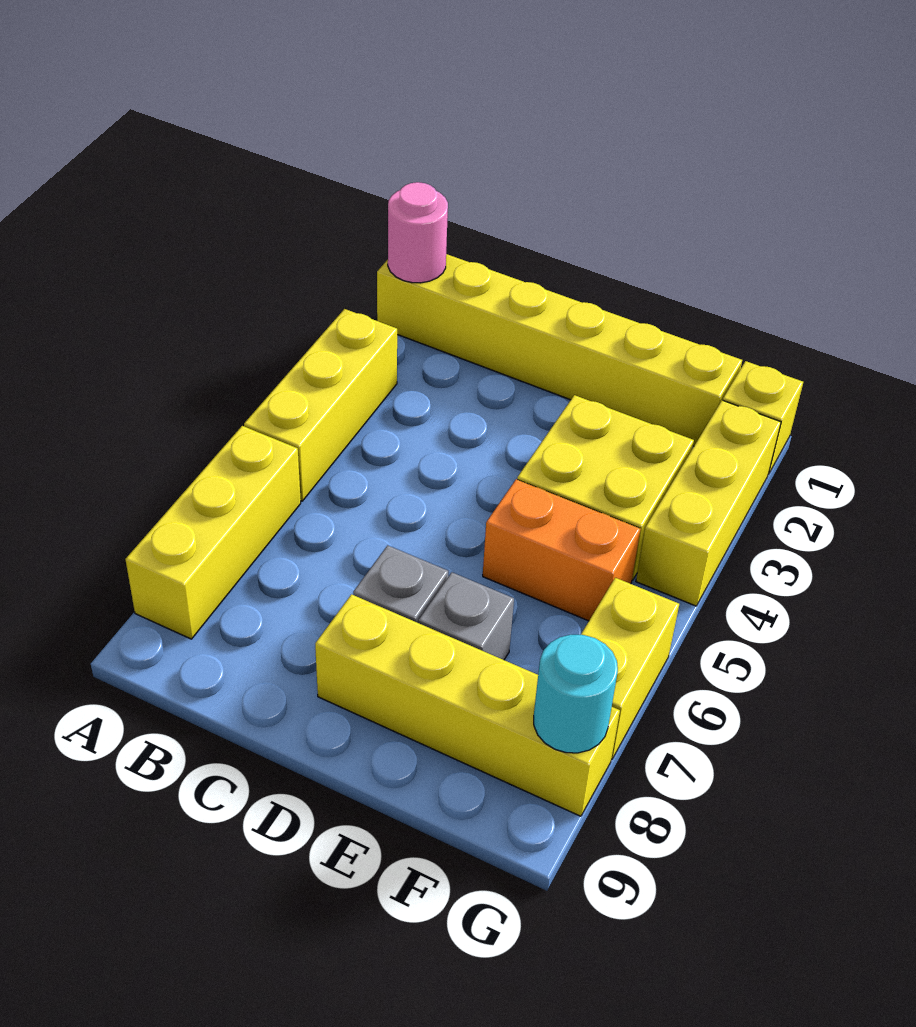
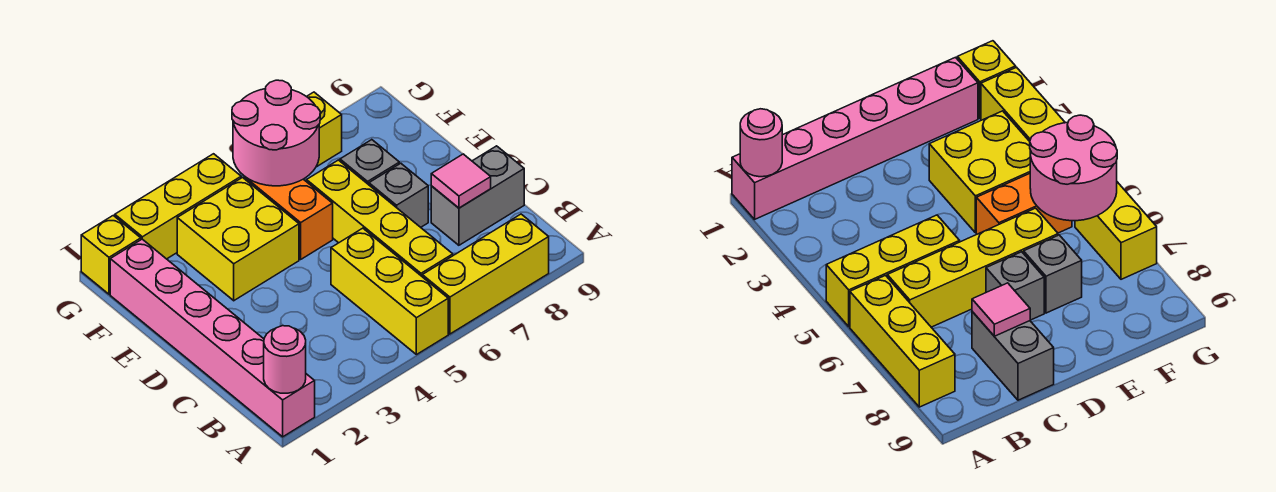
yellow brick A1:F1 level 1 -> pink brick A1:F1 level 1
yellow brick A3:A5 level 1 -> yellow brick A5:C5 level 1
none -> grey brick C8:C9 level 1
none -> pink tile C8 level 2
yellow brick D8:G8 level 1 -> yellow brick B6:E6 level 1
none -> pink round brick F5:G6 level 2
cyan round brick G8 level 2 -> none

